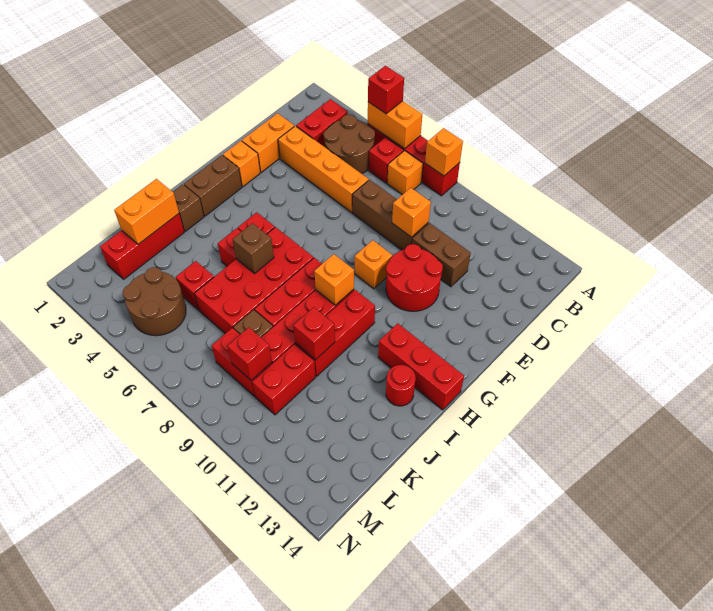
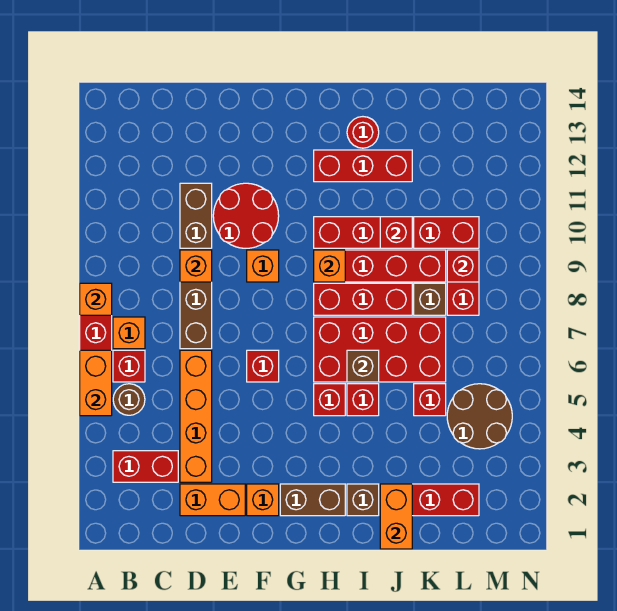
red brick A5 level 3 -> red brick F6 level 1
brown round brick B4:C5 level 1 -> brown round brick B5 level 1
red brick H12:H14 level 1 -> red brick H12:J12 level 1
orange brick J2:K2 level 2 -> orange brick J1:J2 level 2

